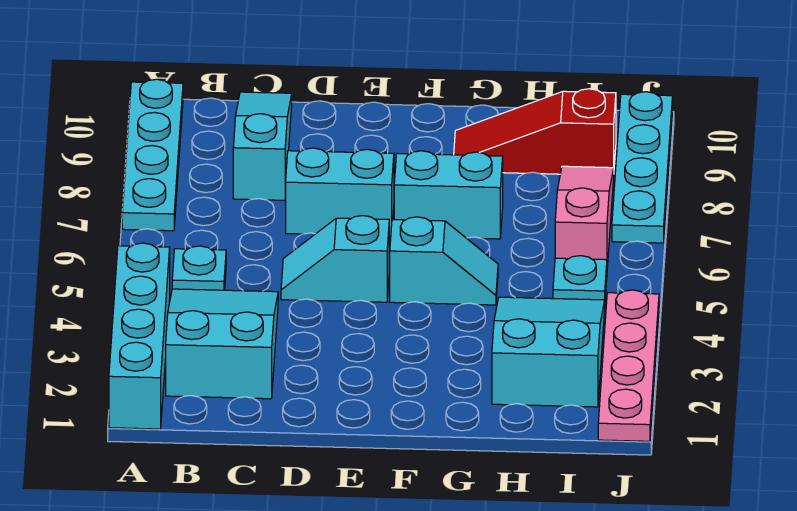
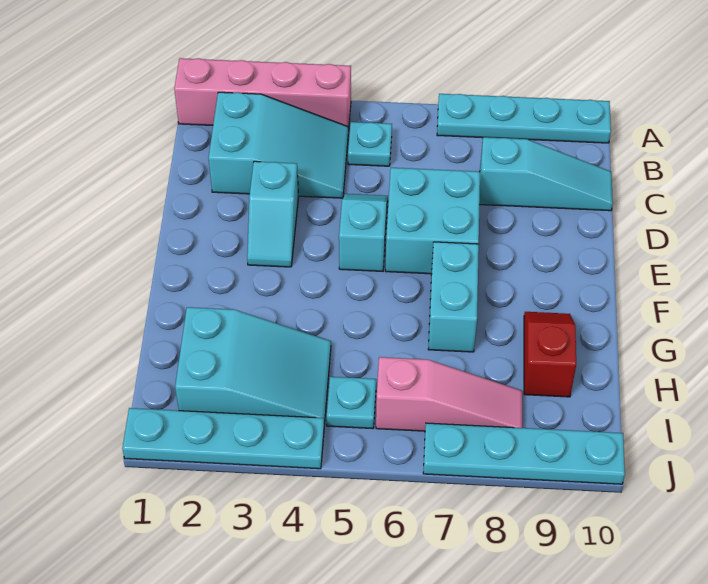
cyan brick A1:A4 level 1 -> pink brick A1:A4 level 1
cyan brick D7:E7 level 1 -> cyan brick D6:E7 level 1
cyan slope F5:G5 level 1 top F -> cyan slope D3:E3 level 1 top D
red slope G9:I9 level 1 top I -> red slope G9:H9 level 1 top H
pink plate J1:J4 level 1 -> cyan plate J1:J4 level 1

